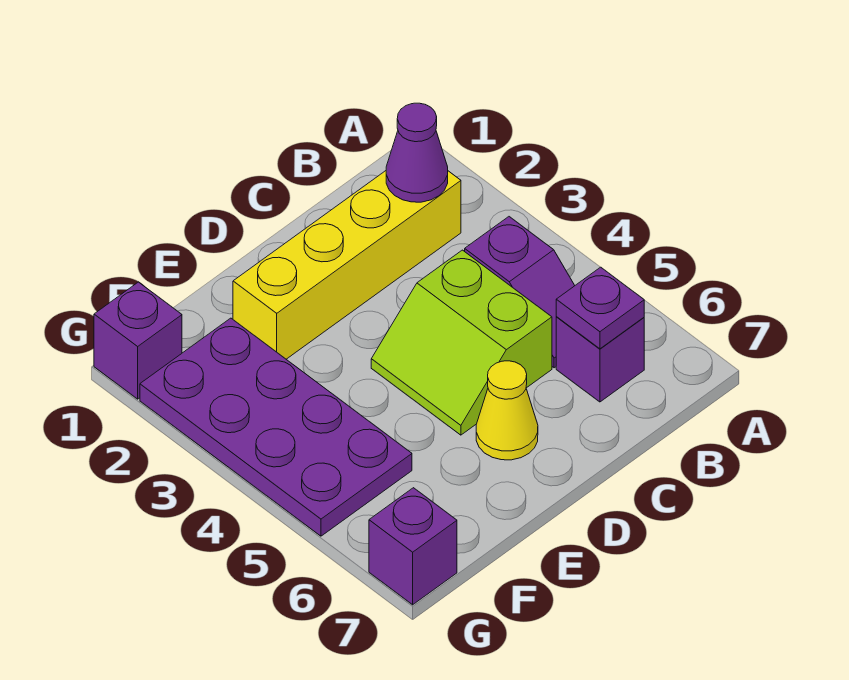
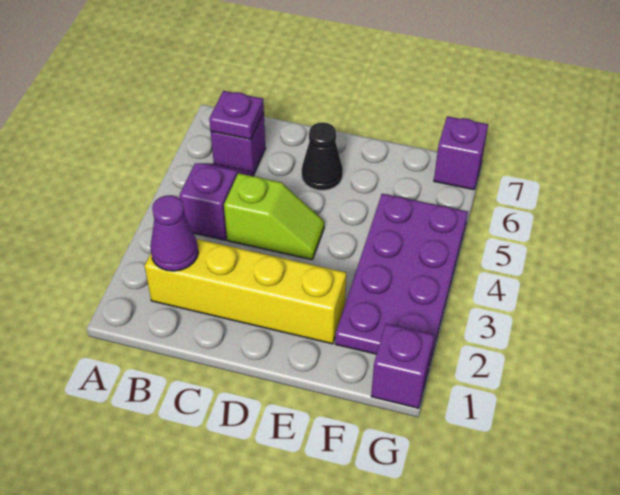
lime slope C4:D5 level 1 top C -> lime slope C4:D4 level 1 top C
yellow cone D6 level 1 -> black cone D6 level 1

